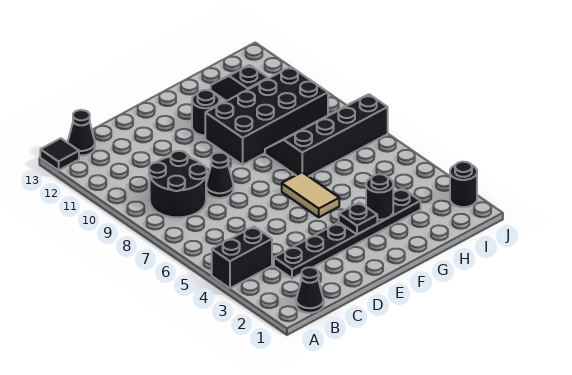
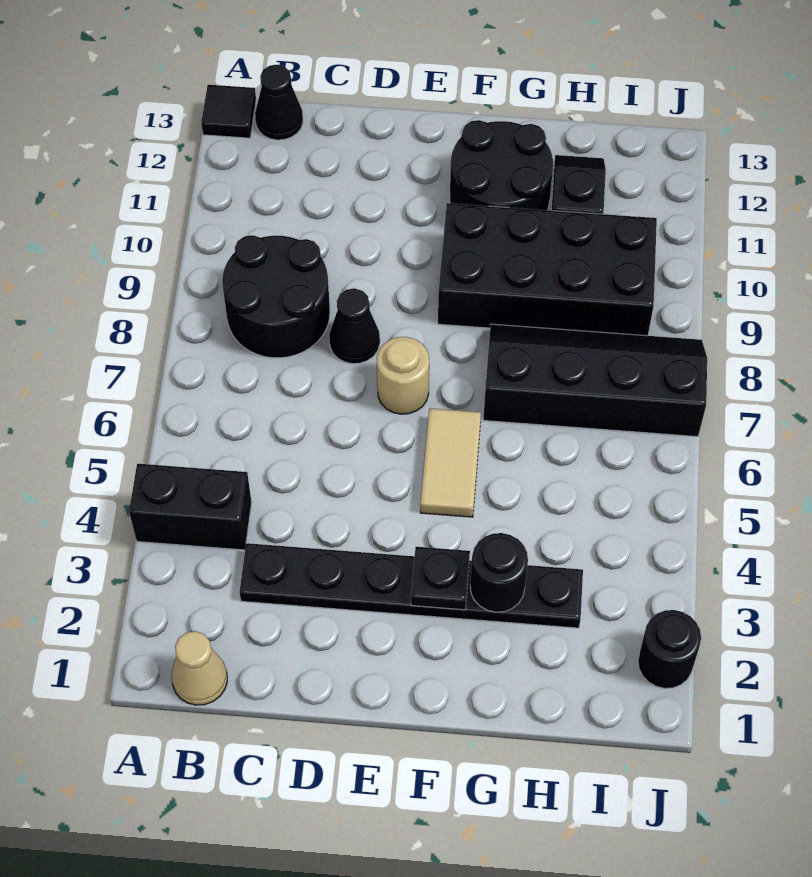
black cone B1 level 1 -> tan cone B1 level 1
none -> tan round brick E7 level 1
black round brick F11 level 1 -> black round brick F11:G12 level 1

